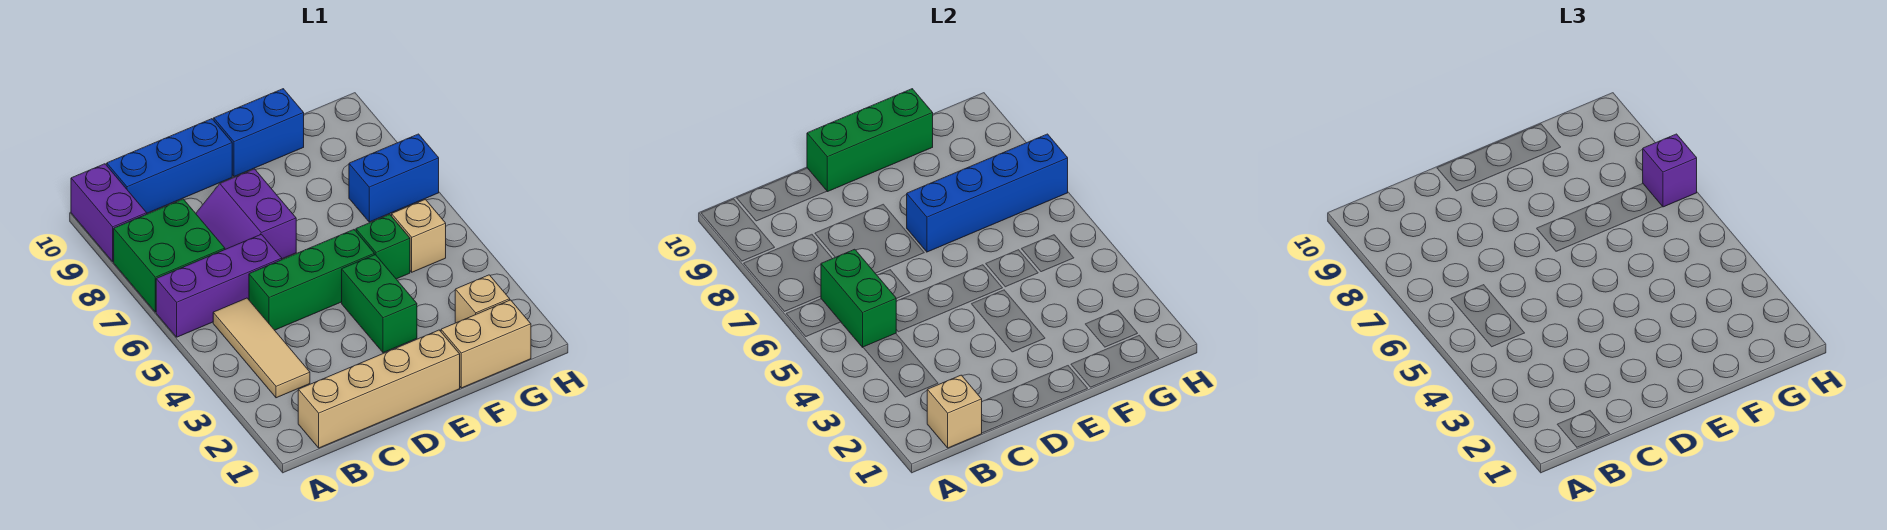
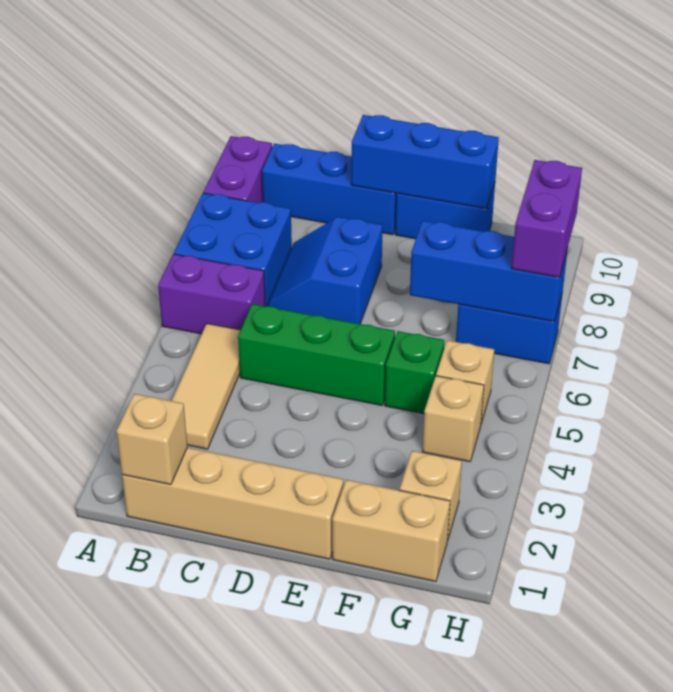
purple brick A6:C6 level 1 -> purple brick A6:B6 level 1
green brick A7:B8 level 1 -> blue brick A7:B8 level 1
green brick B5:B6 level 2 -> none
purple slope C7:D8 level 1 top D -> blue slope C7:D8 level 1 top D
green brick D10:F10 level 2 -> blue brick D10:F10 level 2
green brick E3:E4 level 1 -> none
blue brick E7:H7 level 2 -> blue brick F7:H7 level 2
none -> tan brick G4 level 1
purple brick H7 level 3 -> purple brick H7:H8 level 3

